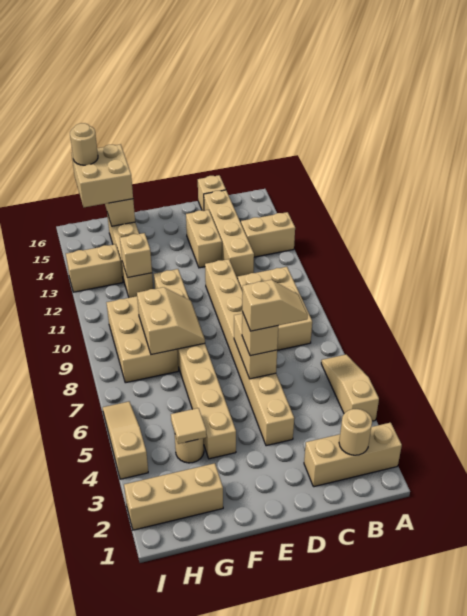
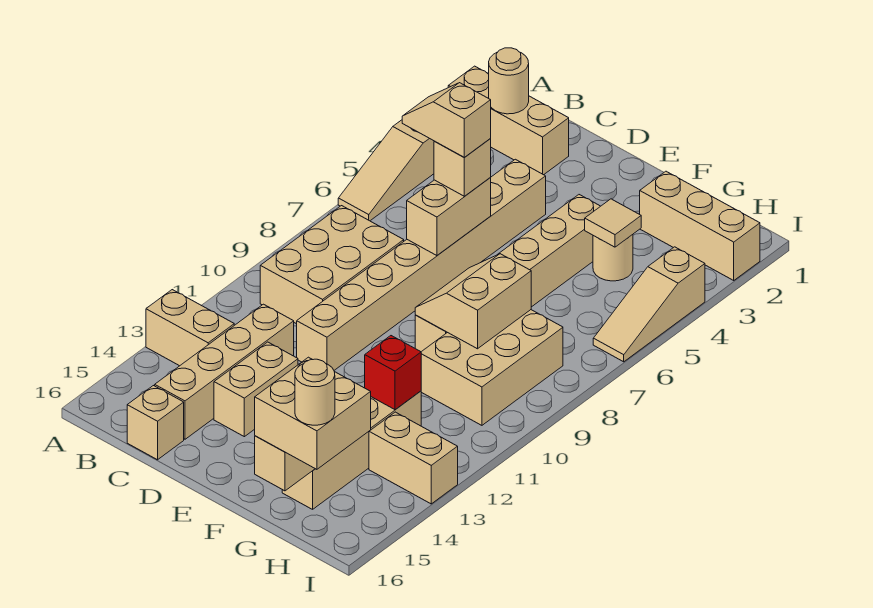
tan brick F4:F11 level 1 -> tan brick F4:F9 level 1
tan brick G12 level 2 -> red brick G12 level 2

